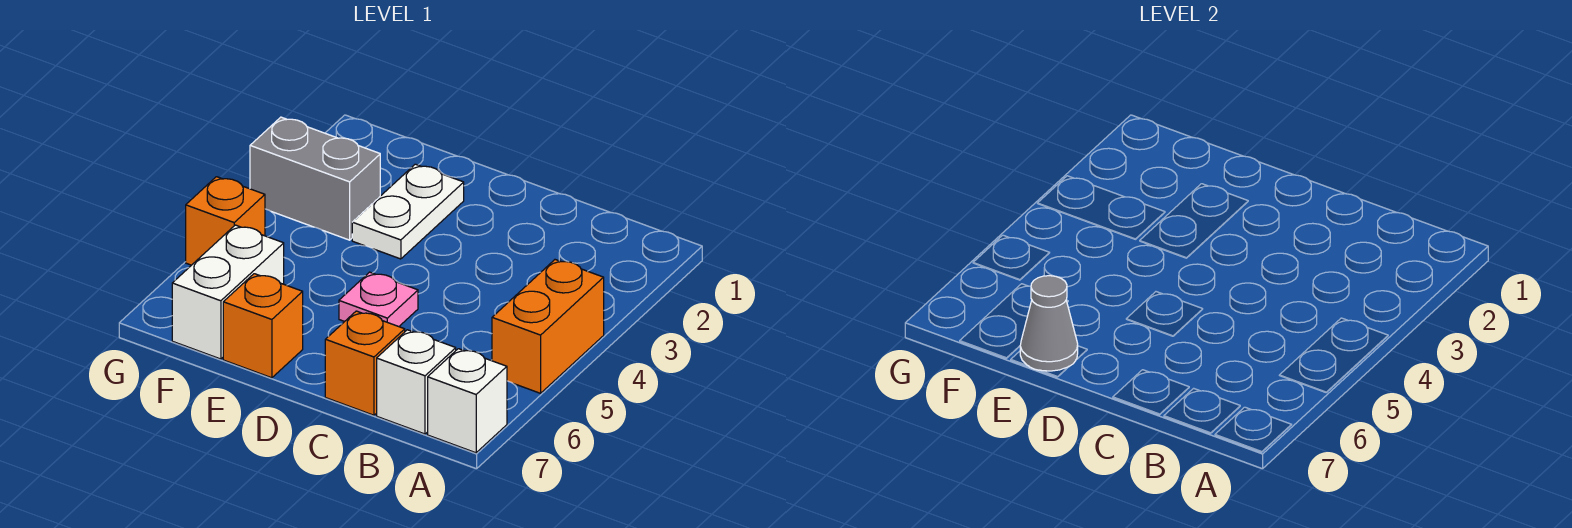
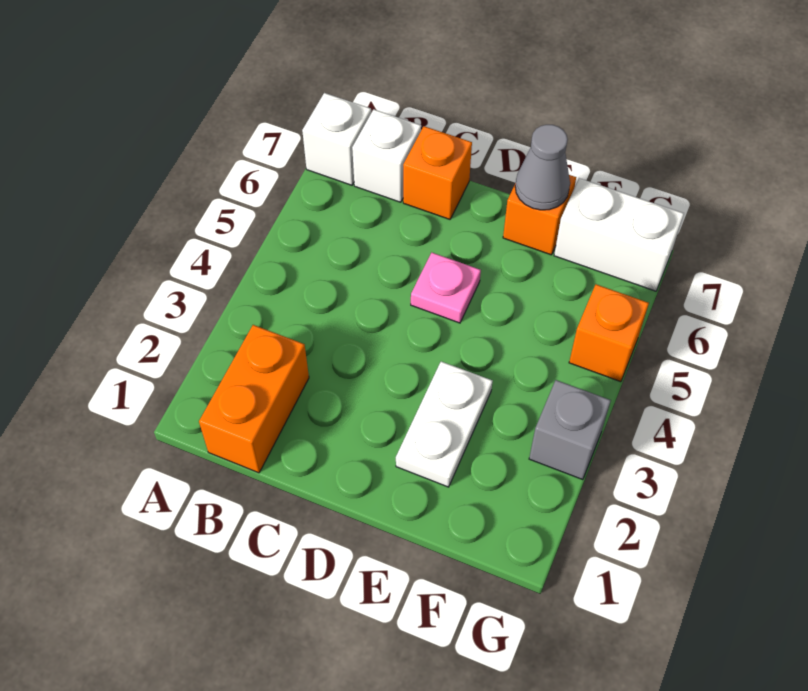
orange brick A4:A5 level 1 -> orange brick B1:B2 level 1
grey brick F3:G3 level 1 -> grey brick G3 level 1
white brick F6:F7 level 1 -> white brick F7:G7 level 1

